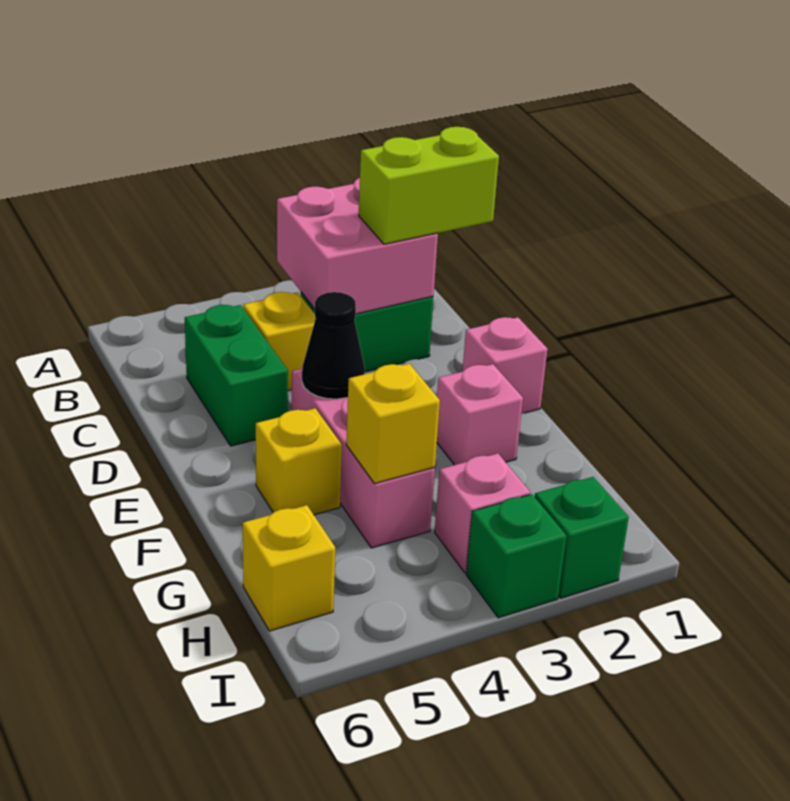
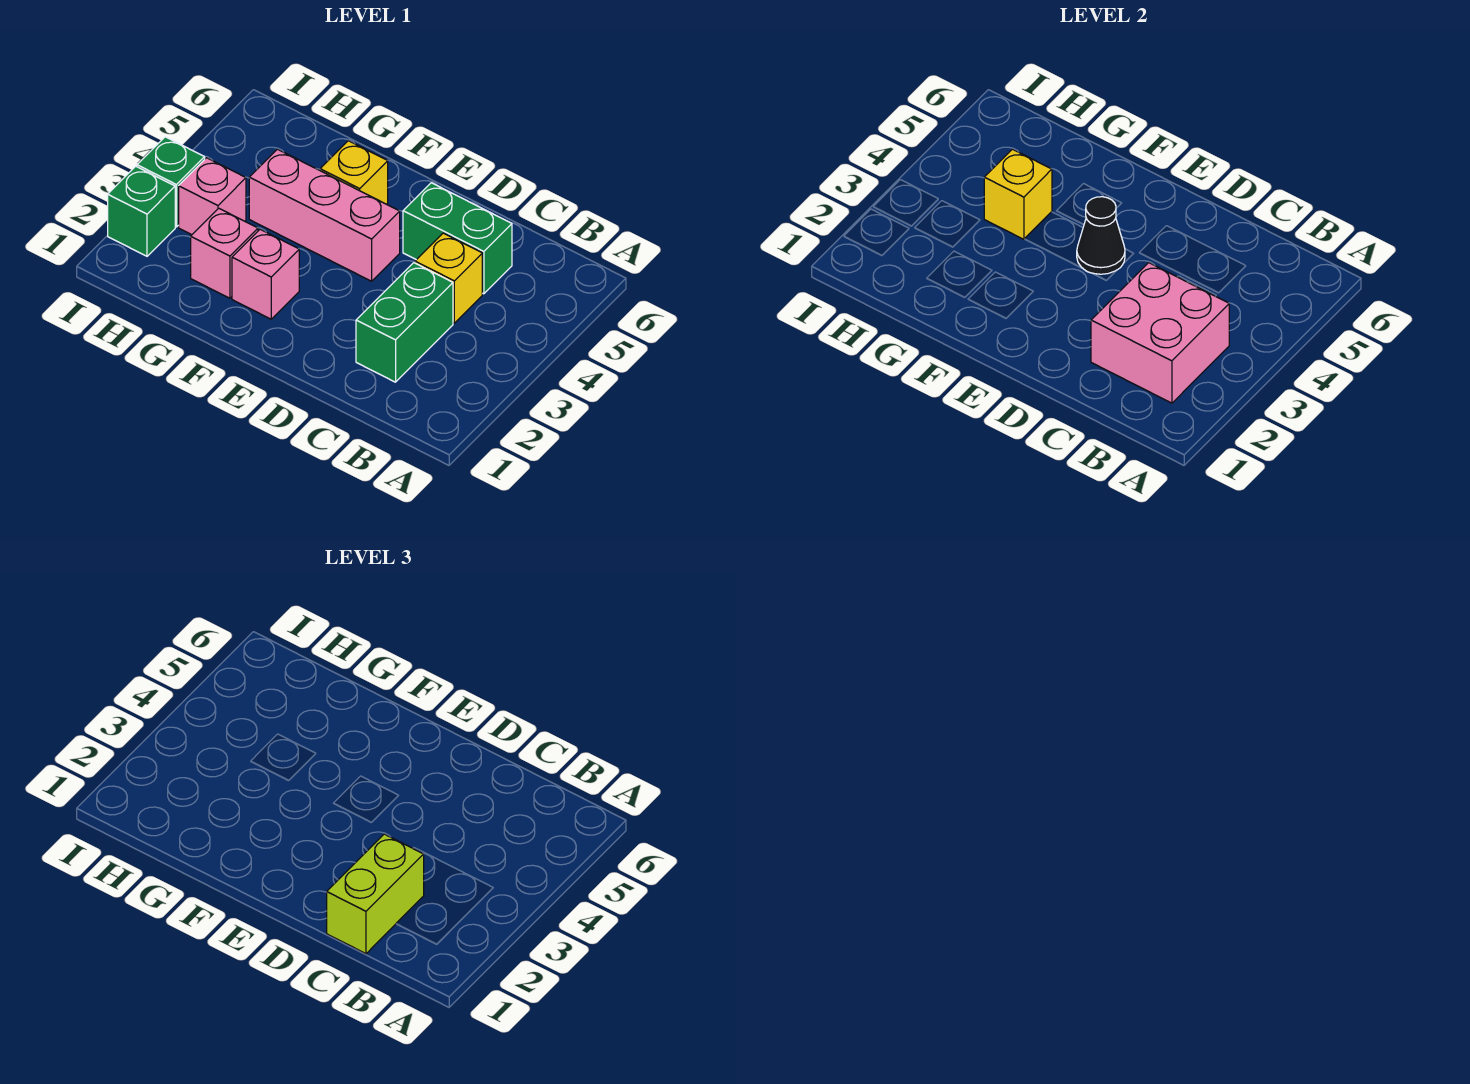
pink brick E1 level 1 -> pink brick G2 level 1
yellow brick H6 level 1 -> none

